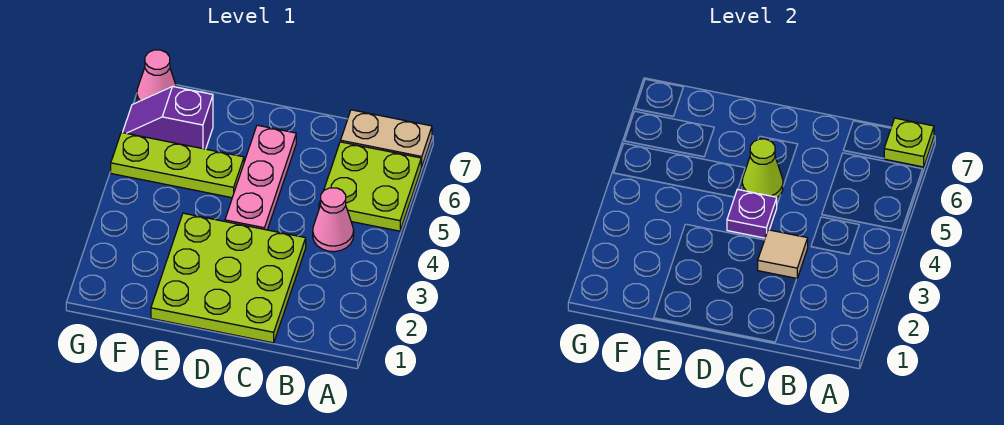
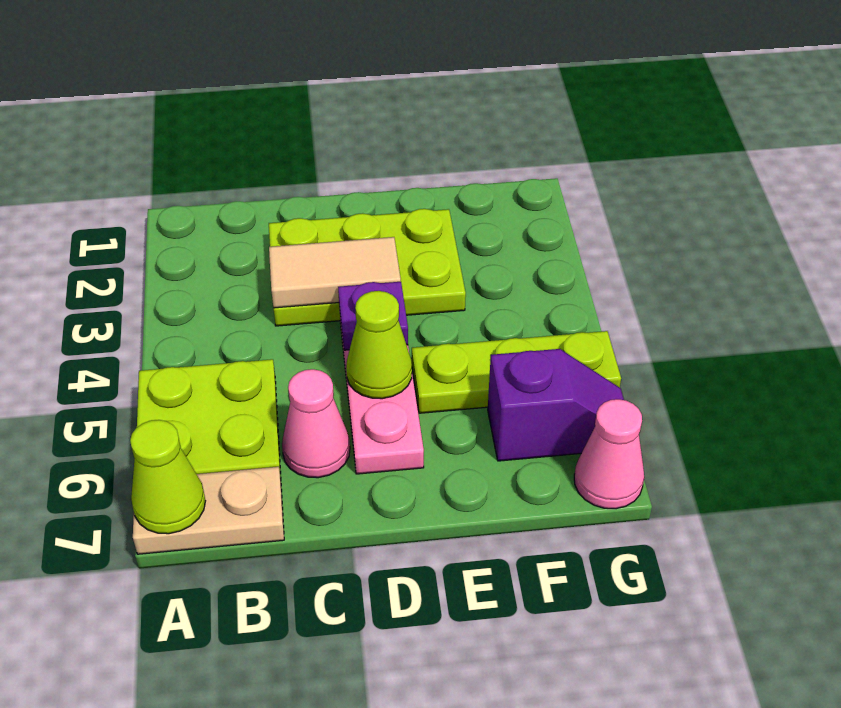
lime plate A7 level 2 -> lime cone A7 level 2
pink cone B4 level 1 -> pink cone C6 level 1
lime plate C1:E3 level 1 -> lime plate C2:E3 level 1
tan tile C3 level 2 -> tan tile C3:D3 level 2

